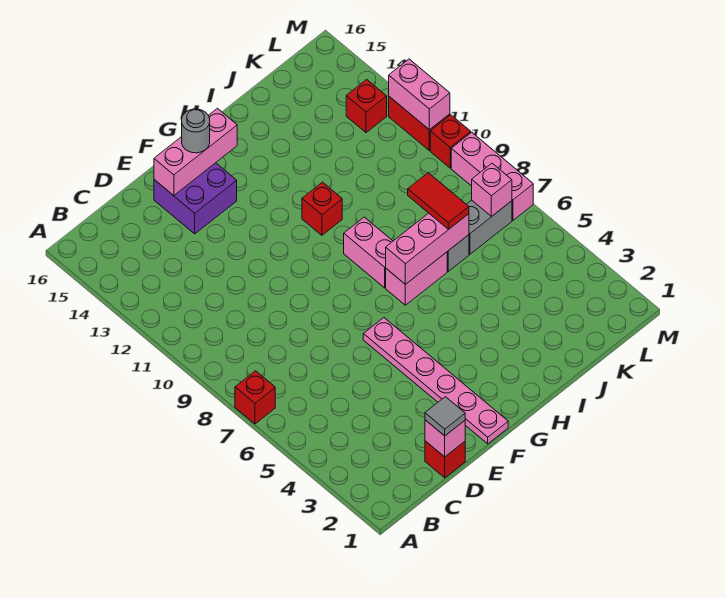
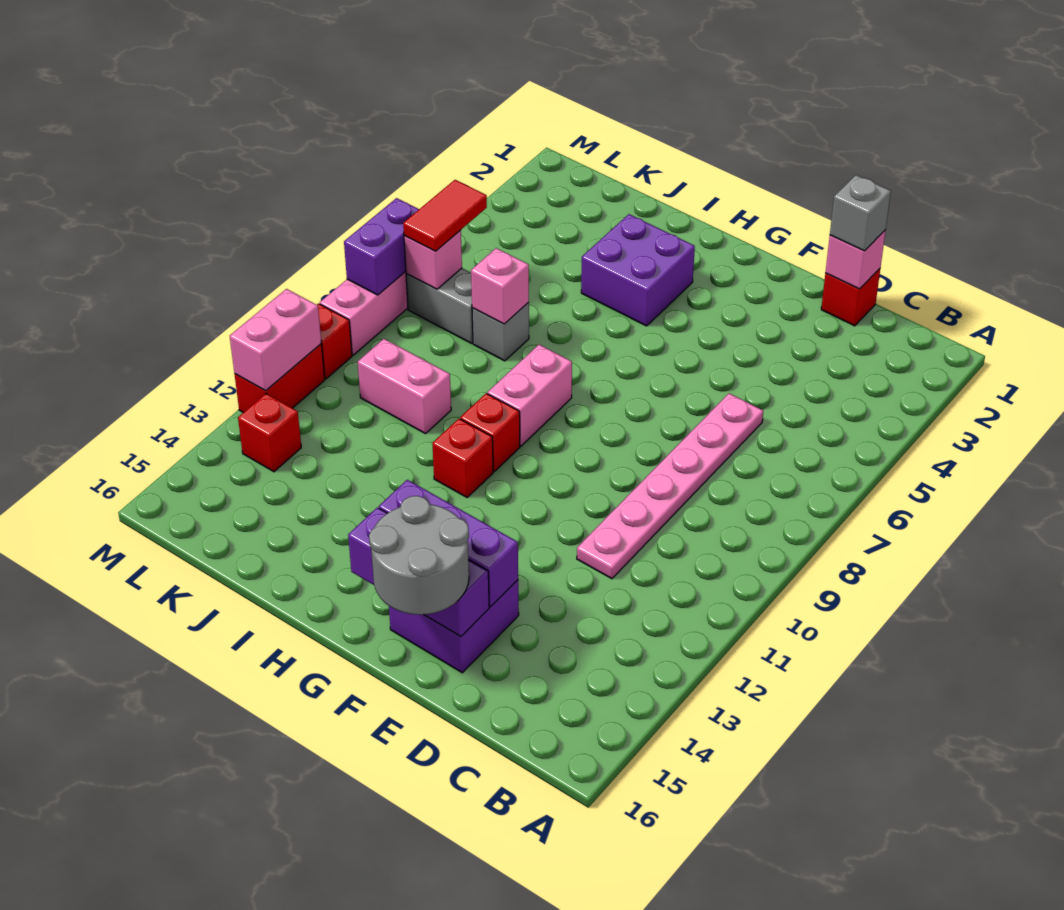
red brick A7 level 1 -> red brick H10 level 1
grey tile D1 level 3 -> grey brick D1 level 3
none -> purple brick E14:G14 level 2
pink brick E15:G15 level 2 -> purple brick E15:G15 level 2
pink plate F1:F6 level 1 -> pink plate D6:D11 level 1
grey round brick F15 level 3 -> grey round brick E15:F16 level 3
none -> purple brick H3:I4 level 1
pink brick H7:I7 level 1 -> pink brick J10:K10 level 1
pink brick H7:J7 level 2 -> pink brick J7 level 2
red tile J7:J8 level 3 -> red tile L6:L7 level 3
none -> purple brick M7:M8 level 2

